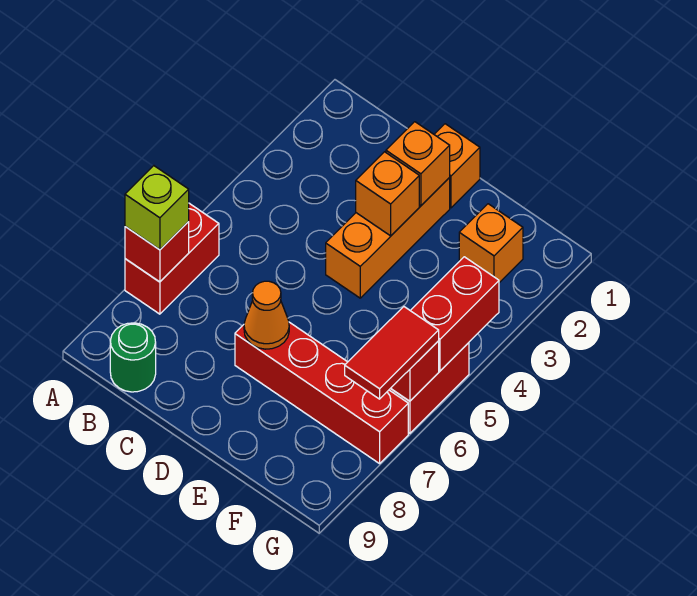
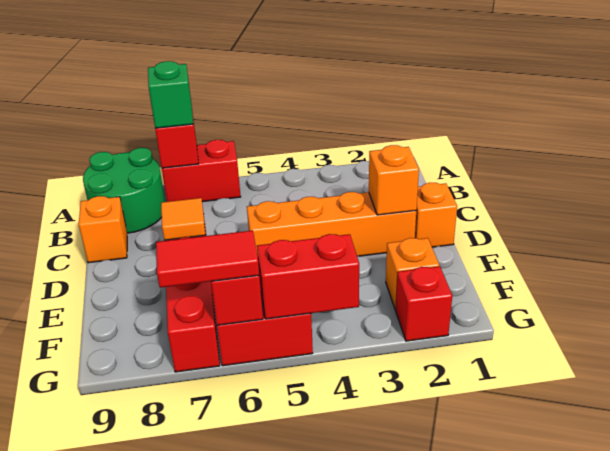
lime brick A7 level 3 -> green brick A7 level 3
green round brick B9 level 1 -> green round brick A8:B9 level 1
orange brick D2:D4 level 1 -> orange brick D2:D5 level 1
orange brick D3 level 2 -> orange brick C9 level 1
orange cone D7 level 2 -> orange tile D7 level 2
none -> red brick G2 level 1

